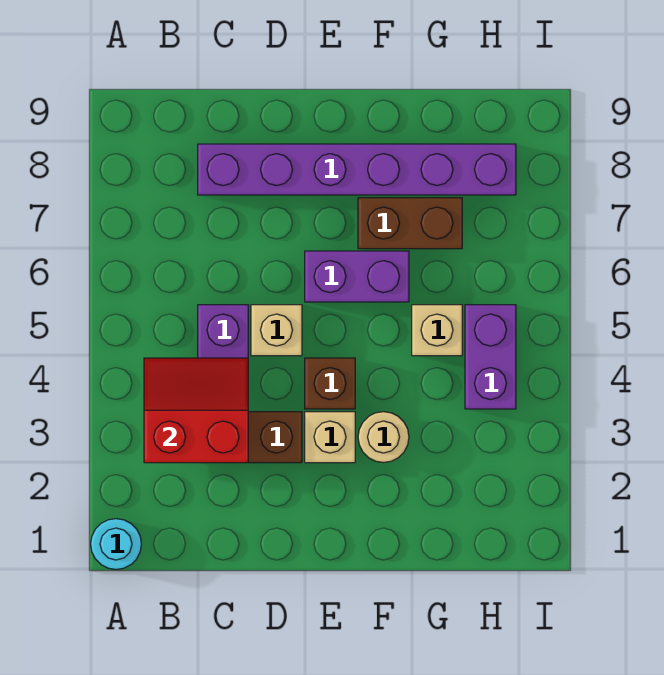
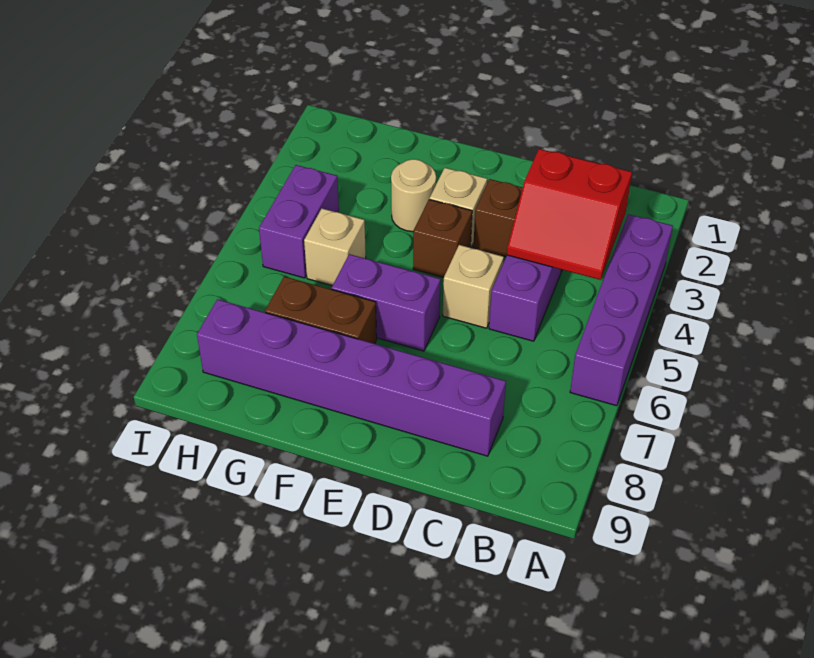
cyan round brick A1 level 1 -> none
none -> purple brick A3:A6 level 1

